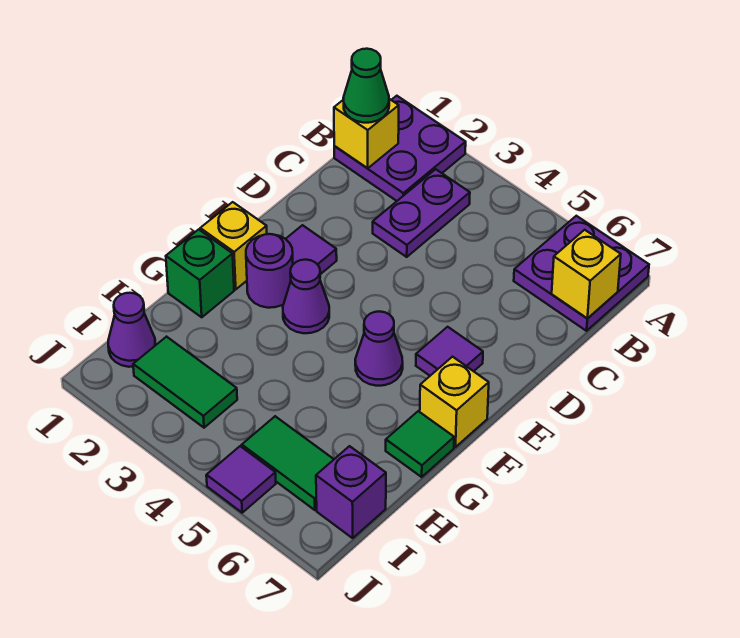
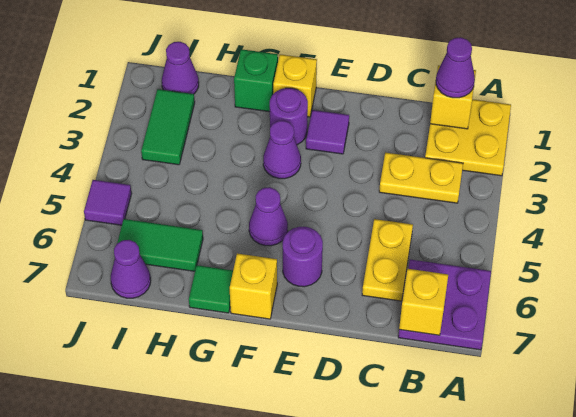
purple plate A1:B2 level 1 -> yellow plate A1:B2 level 1
green cone B1 level 3 -> purple cone B1 level 3
purple plate B3:C3 level 1 -> yellow plate B3:C3 level 1
none -> yellow plate C5:C6 level 1
purple tile E6 level 1 -> purple round brick E6 level 1
green tile I5:I6 level 1 -> green tile H6:I6 level 1
purple brick I7 level 1 -> purple cone I7 level 1

